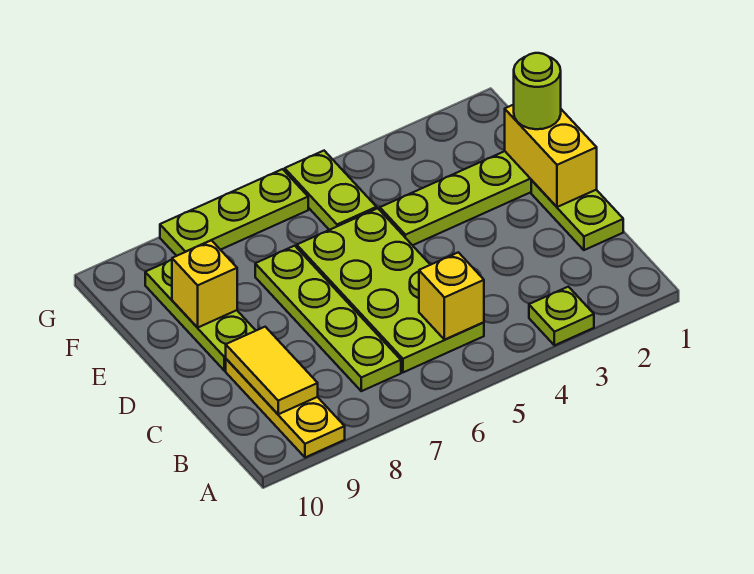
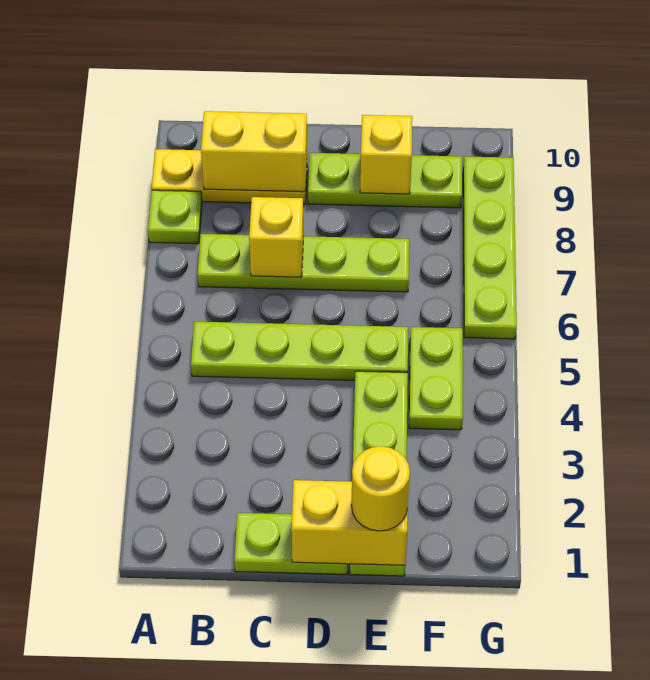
lime plate A3 level 1 -> lime plate A8 level 1
lime plate B5:E6 level 1 -> lime plate B5:E5 level 1
yellow brick B5 level 2 -> yellow brick C7 level 2
yellow tile B9:C9 level 2 -> yellow brick B9:C9 level 2
lime round brick E1 level 3 -> yellow round brick E1 level 3
lime plate F5:G5 level 1 -> lime plate F4:F5 level 1
lime plate G6:G8 level 1 -> lime plate G6:G9 level 1

